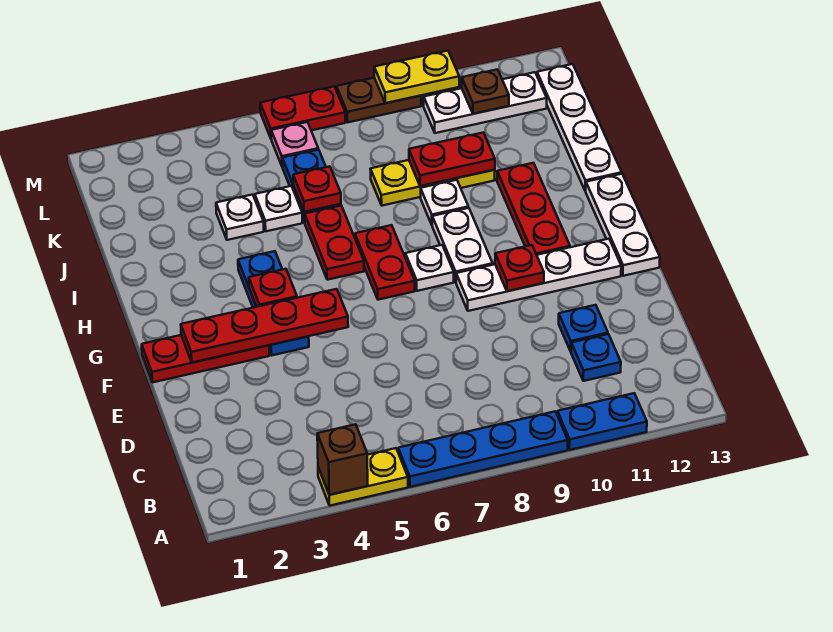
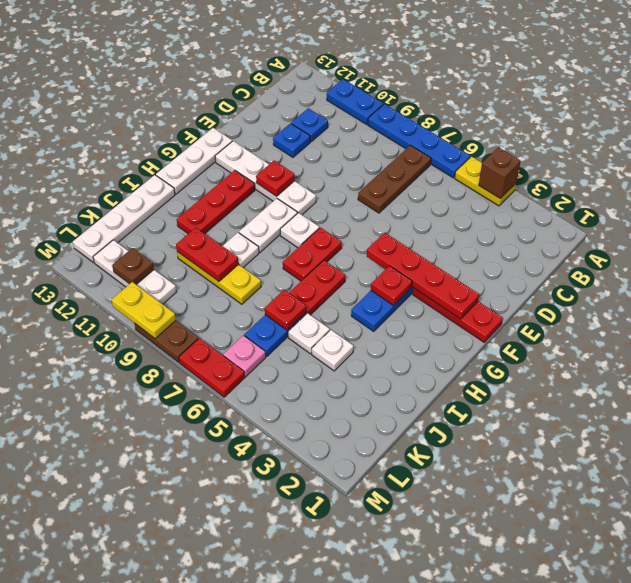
none -> brown plate B7:D7 level 1

